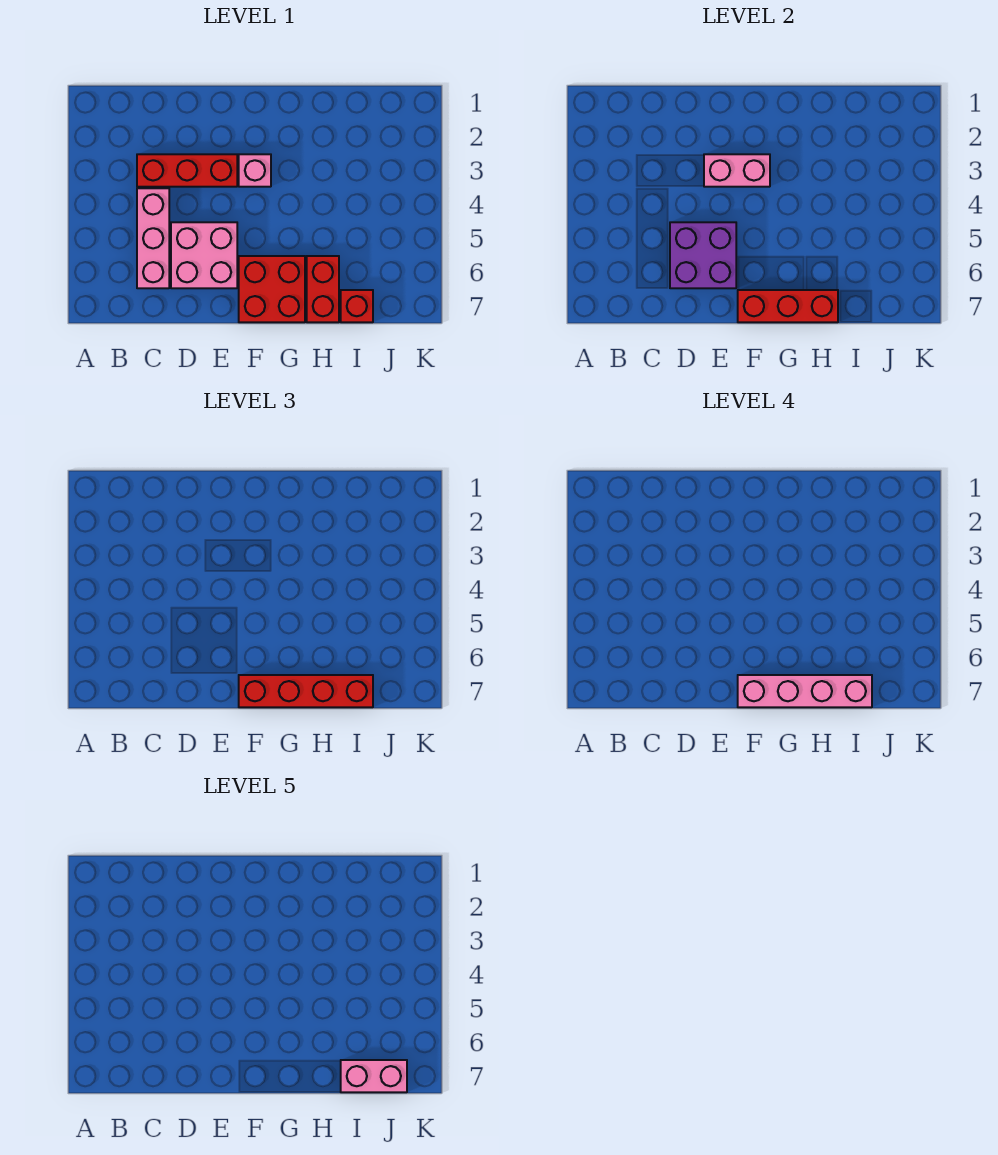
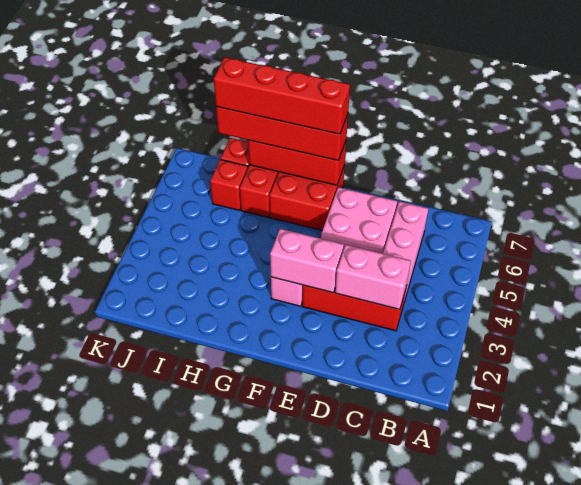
purple brick D5:E6 level 2 -> none
pink brick F7:I7 level 4 -> red brick F7:I7 level 4
none -> red brick I6 level 1
pink brick I7:J7 level 5 -> pink brick C3:D3 level 2

